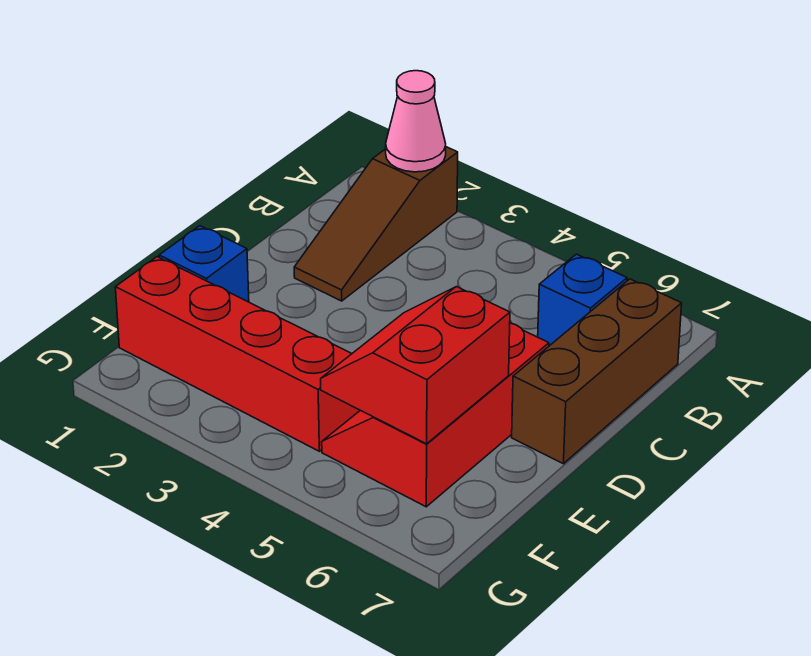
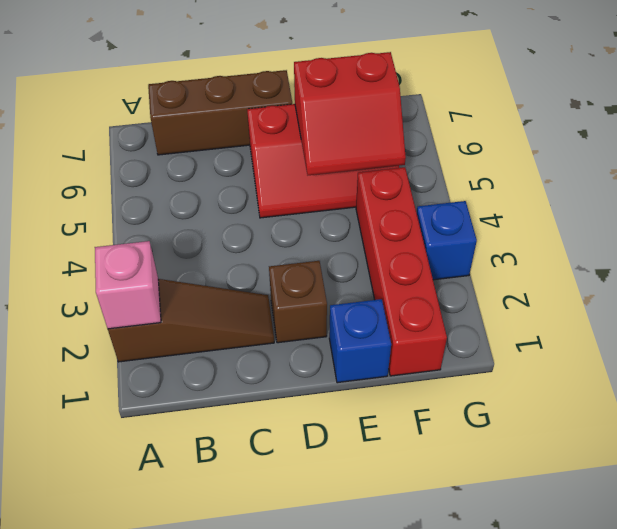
pink cone A2 level 2 -> pink brick A2 level 2
blue brick B6 level 1 -> blue brick G3 level 1
none -> brown brick D2 level 1

